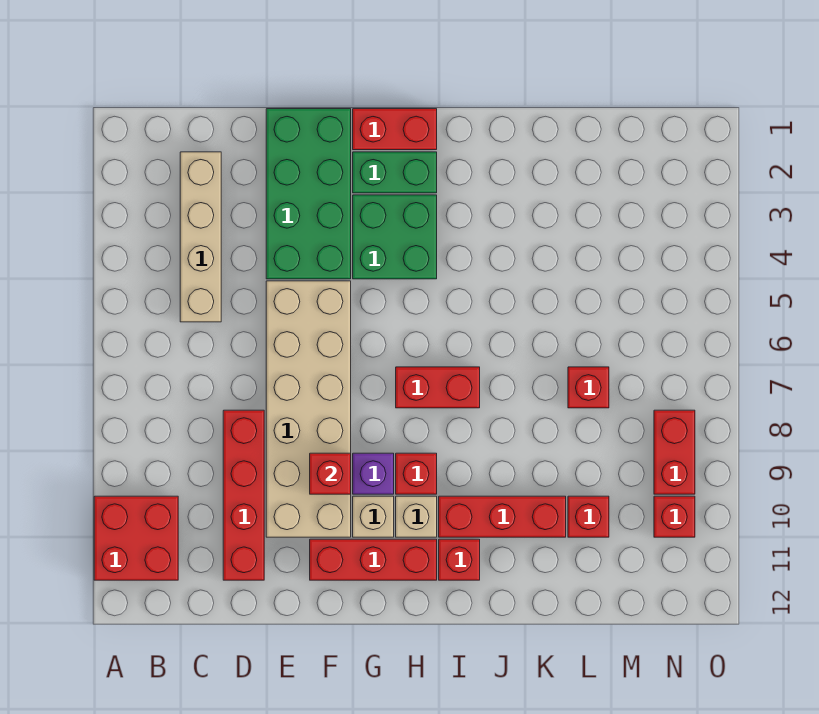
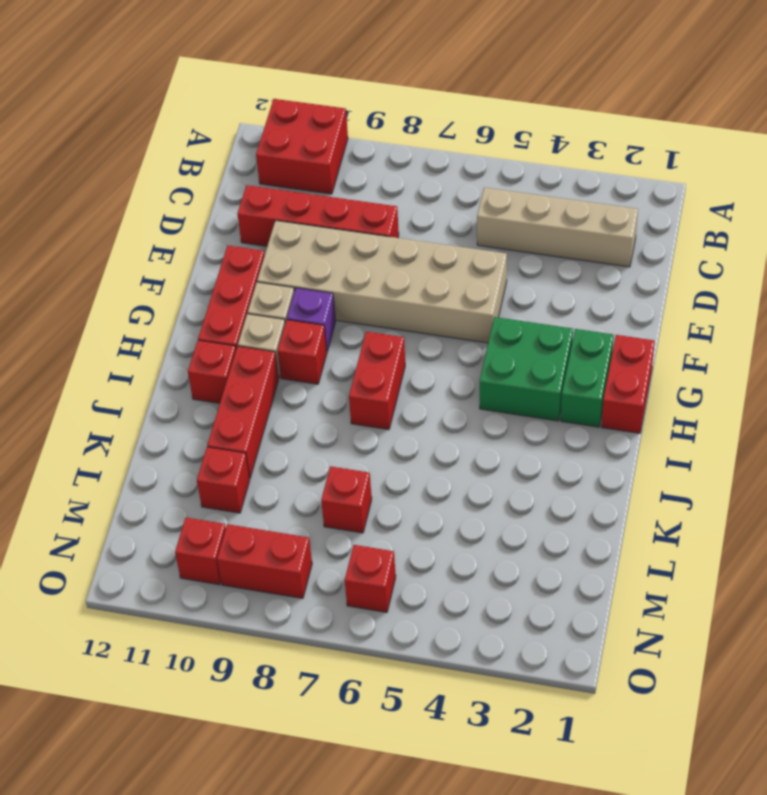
green brick E1:F4 level 1 -> none
red brick F9 level 2 -> red brick N6 level 1

